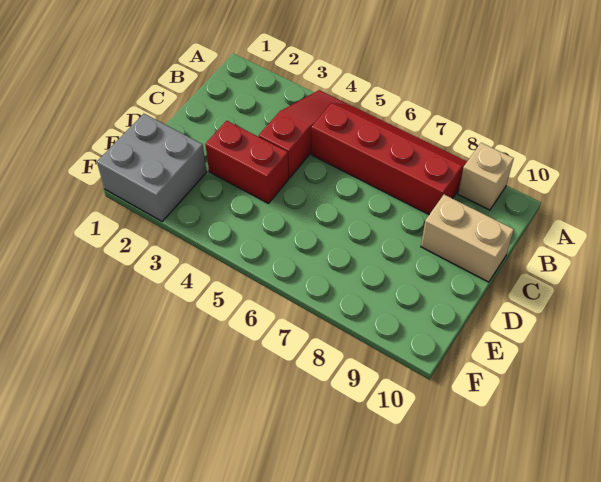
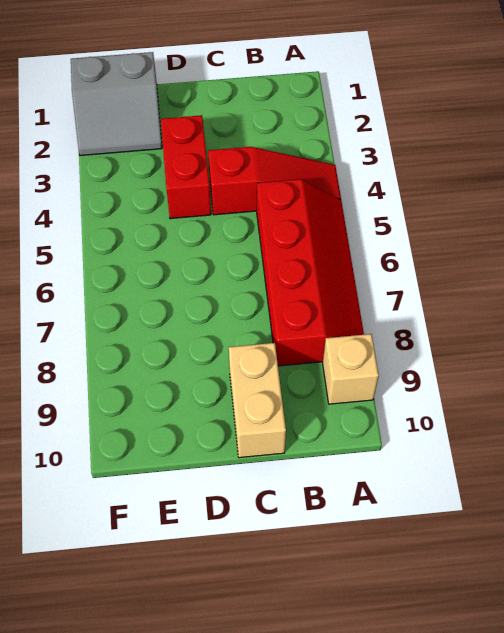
grey brick E1:F2 level 1 -> grey slope E1:F2 level 1 top 1

